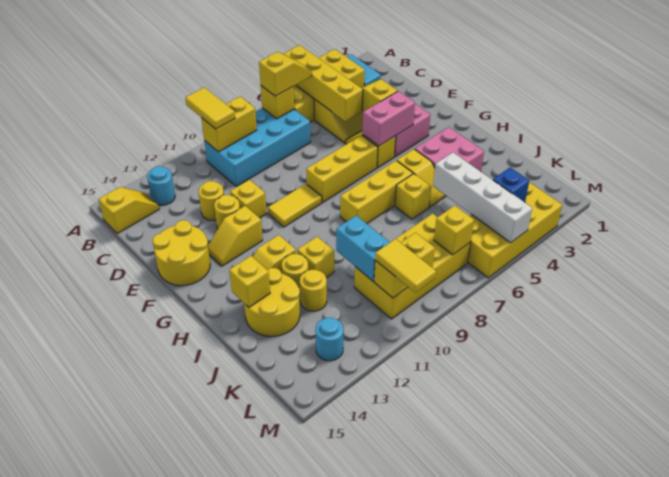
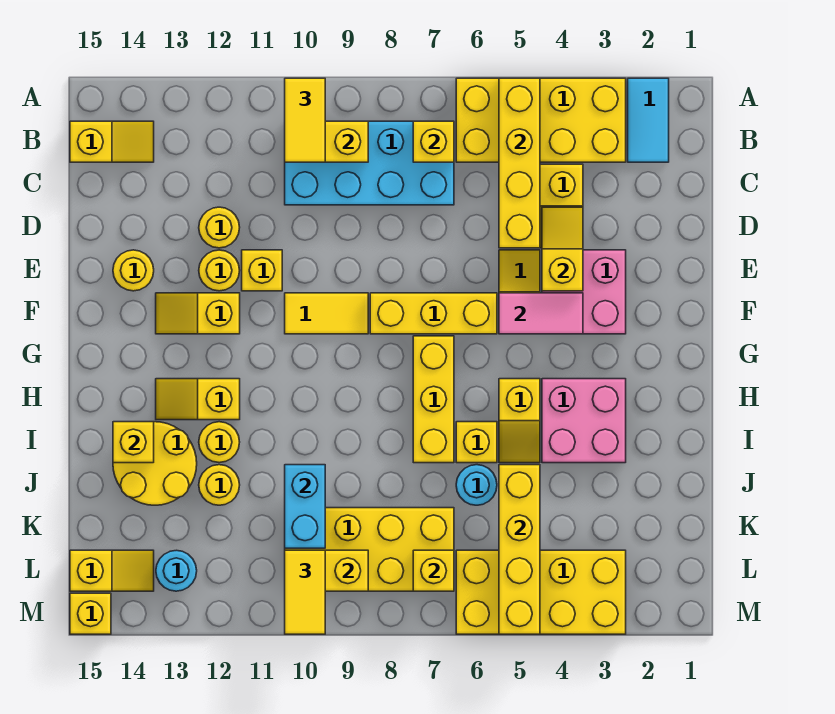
yellow slope B6:B7 level 3 top 7 -> yellow slope L14:L15 level 1 top 15
cyan round brick B13 level 1 -> cyan round brick J6 level 1
yellow round brick E14:F15 level 1 -> yellow round brick E14 level 1
pink brick F4:F5 level 2 -> pink tile F4:F5 level 2
yellow brick H6:H8 level 1 -> yellow brick G7:I7 level 1
yellow brick I11 level 1 -> yellow brick M15 level 1
white brick J5:M5 level 2 -> yellow brick J5:M5 level 2
blue brick L4 level 2 -> none

